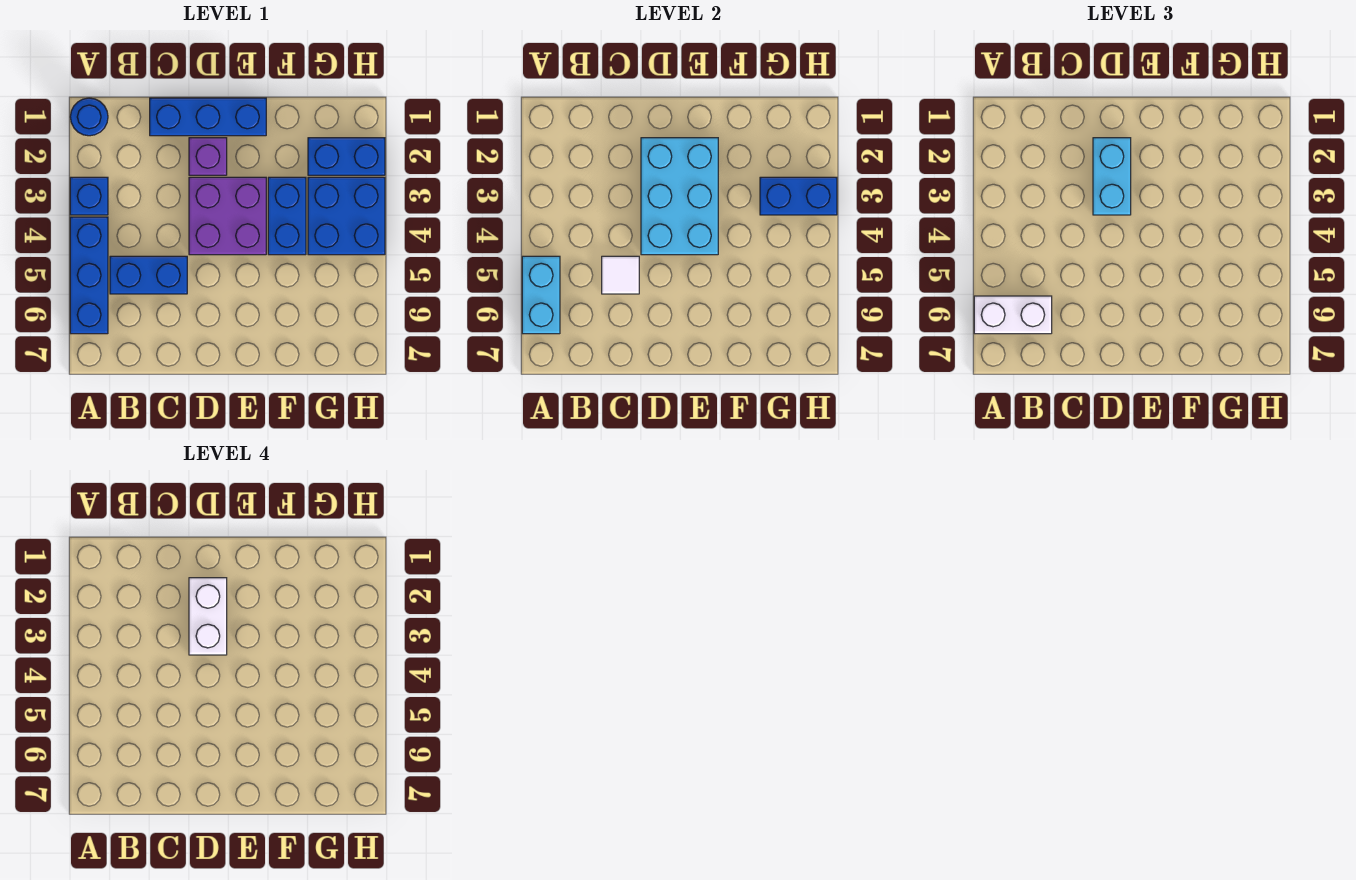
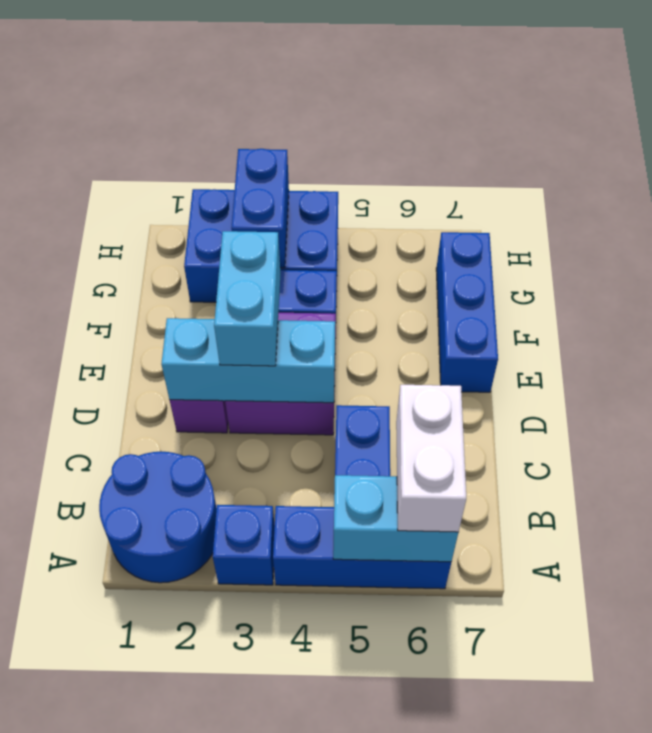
blue round brick A1 level 1 -> blue round brick A1:B2 level 1
blue brick C1:E1 level 1 -> blue brick E7:G7 level 1
white tile C5 level 2 -> none
cyan brick D2:E4 level 2 -> cyan brick D2:D4 level 2
cyan brick D2:D3 level 3 -> cyan brick D3:E3 level 3
white brick D2:D3 level 4 -> none

